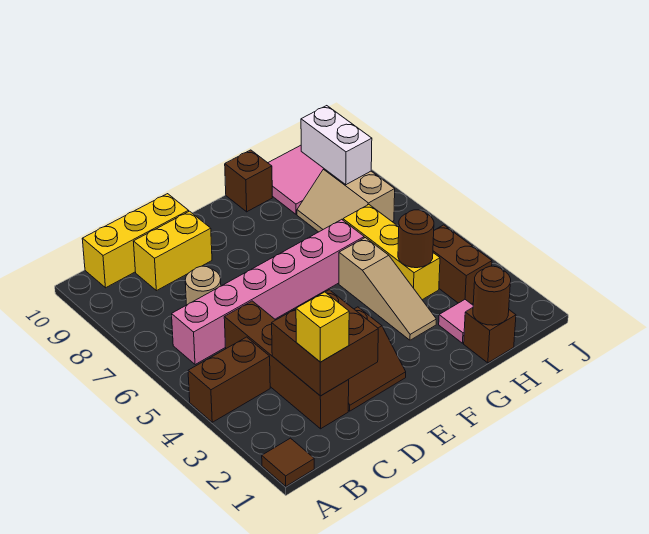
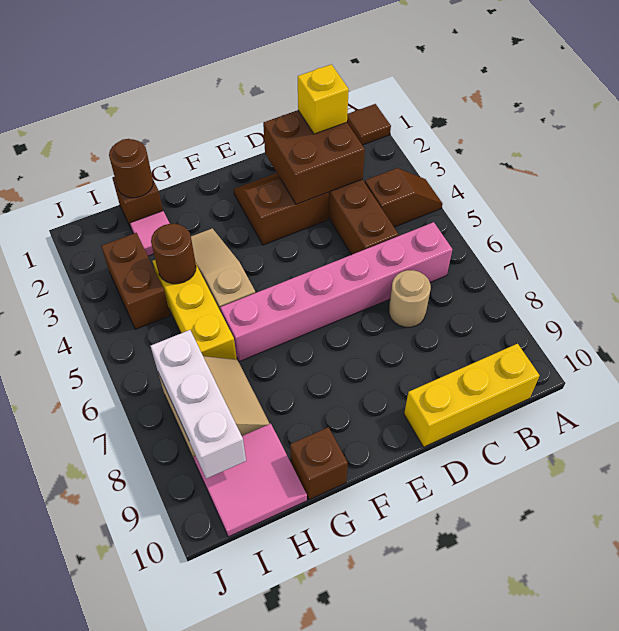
brown brick A4:B4 level 1 -> brown slope A4:B4 level 1 top B
yellow brick C9:D9 level 1 -> none
white brick I8:I9 level 2 -> white brick I7:I9 level 2

